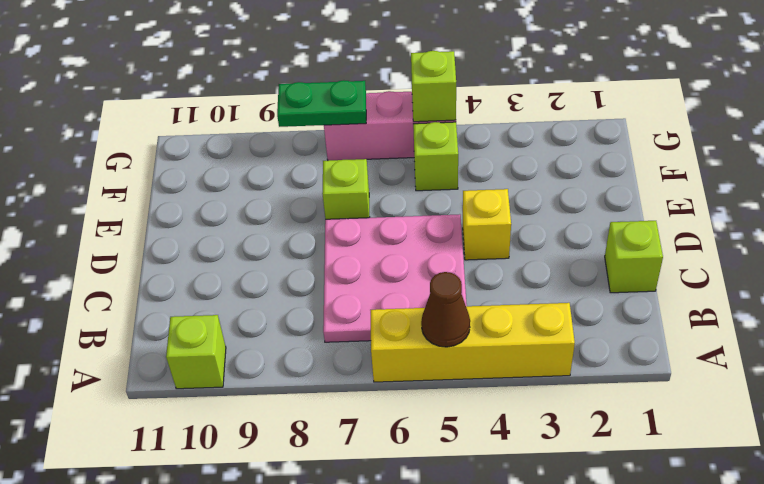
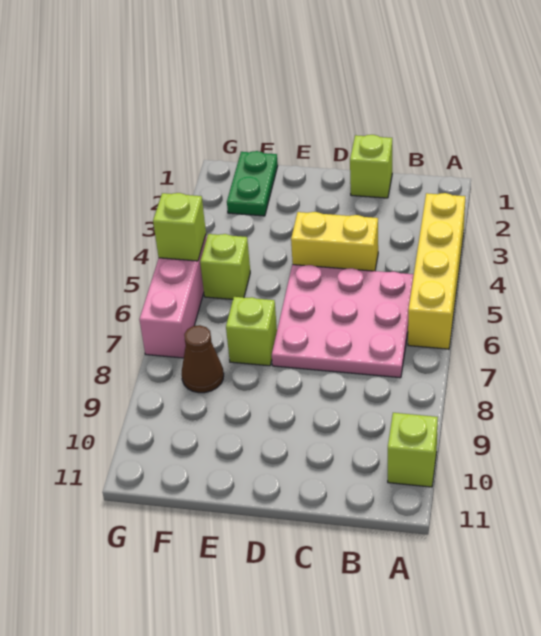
brown cone A5 level 2 -> brown cone F8 level 1
yellow brick D4 level 1 -> yellow brick C4:D4 level 1
green plate G7:G8 level 2 -> green plate F1:F2 level 1

